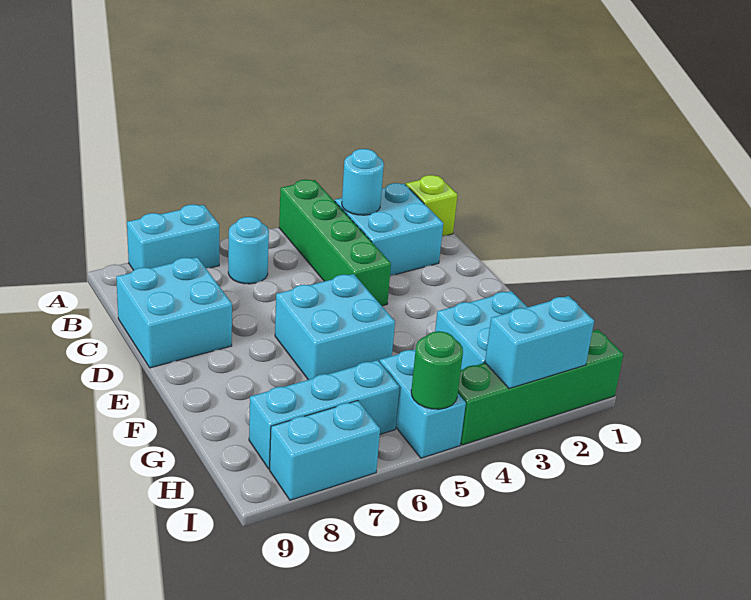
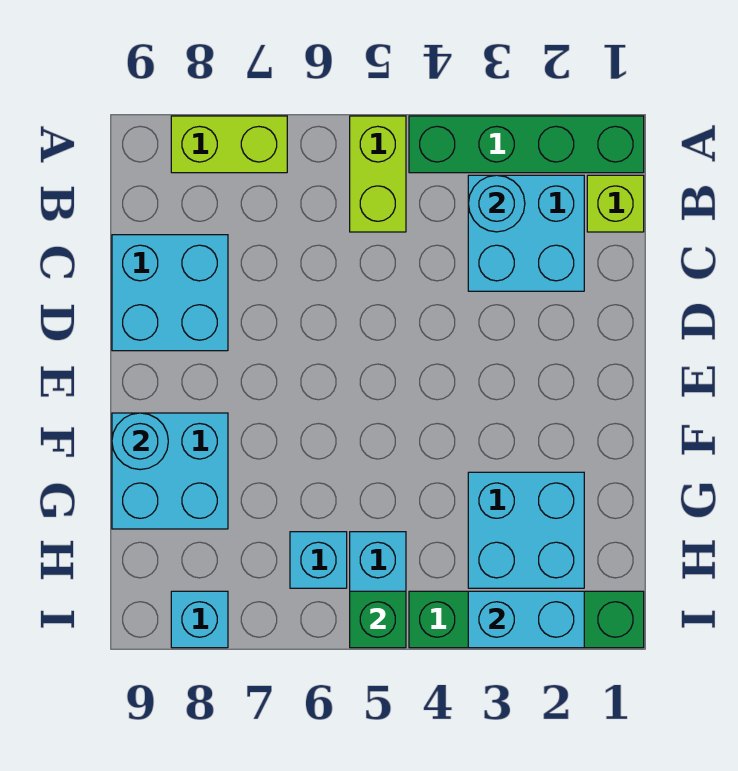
green brick A4:D4 level 1 -> green brick A1:A4 level 1
none -> lime brick A5:B5 level 1
cyan brick A7:A8 level 1 -> lime brick A7:A8 level 1
cyan round brick B6 level 1 -> cyan round brick F9 level 2
cyan brick E5:F6 level 1 -> cyan brick F8:G9 level 1
cyan brick H6:H8 level 1 -> cyan brick H6 level 1
green round brick I5 level 2 -> green brick I5 level 2
cyan brick I7:I8 level 1 -> cyan brick I8 level 1

